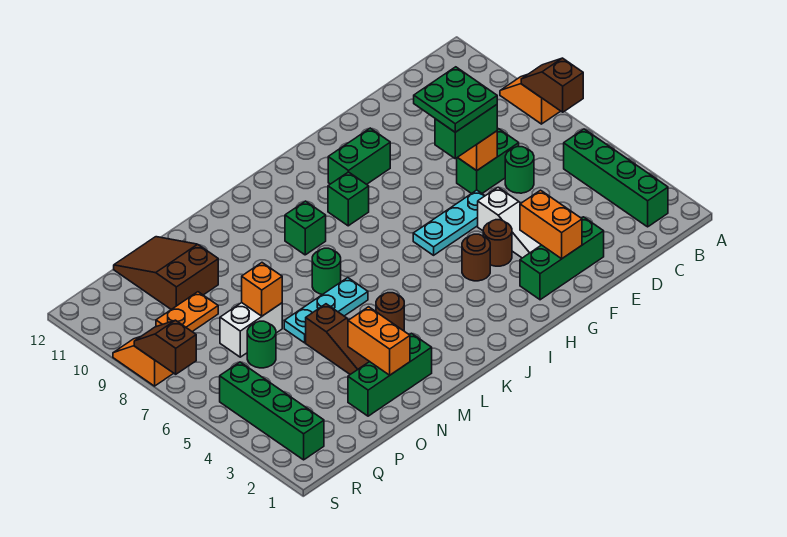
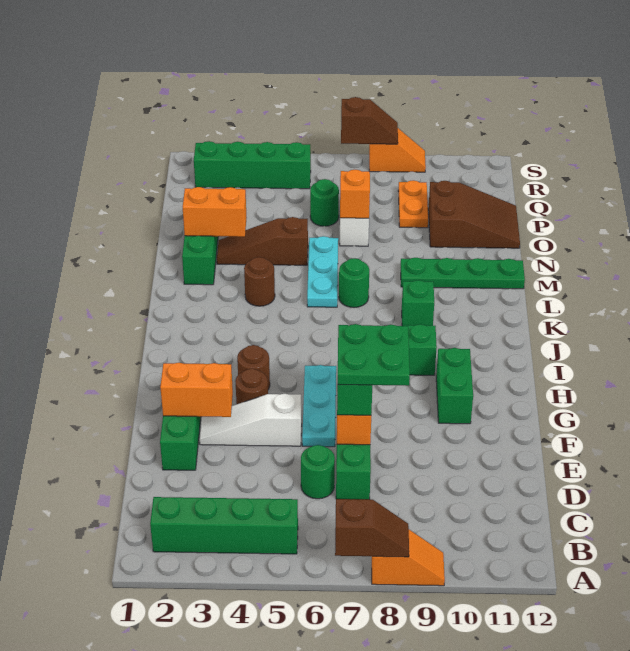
none -> green plate M9:M12 level 1

